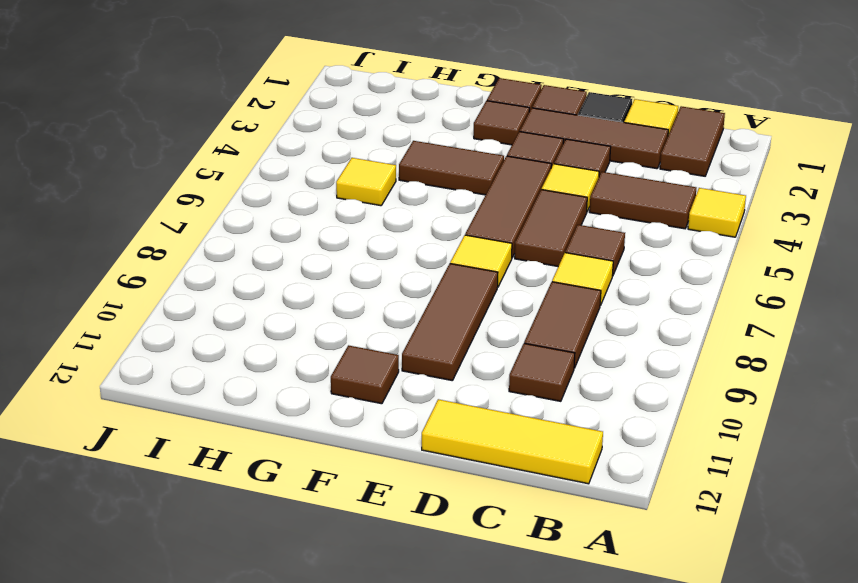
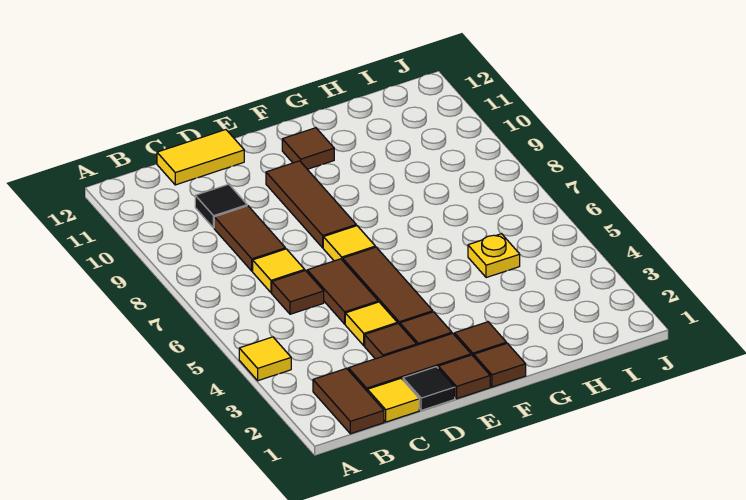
brown tile B4:C4 level 1 -> none
yellow tile B12:D12 level 1 -> yellow tile C12:D12 level 1
brown tile C10 level 1 -> black tile C10 level 1
brown tile F4:G4 level 1 -> none
yellow tile H5 level 1 -> yellow plate H5 level 1

